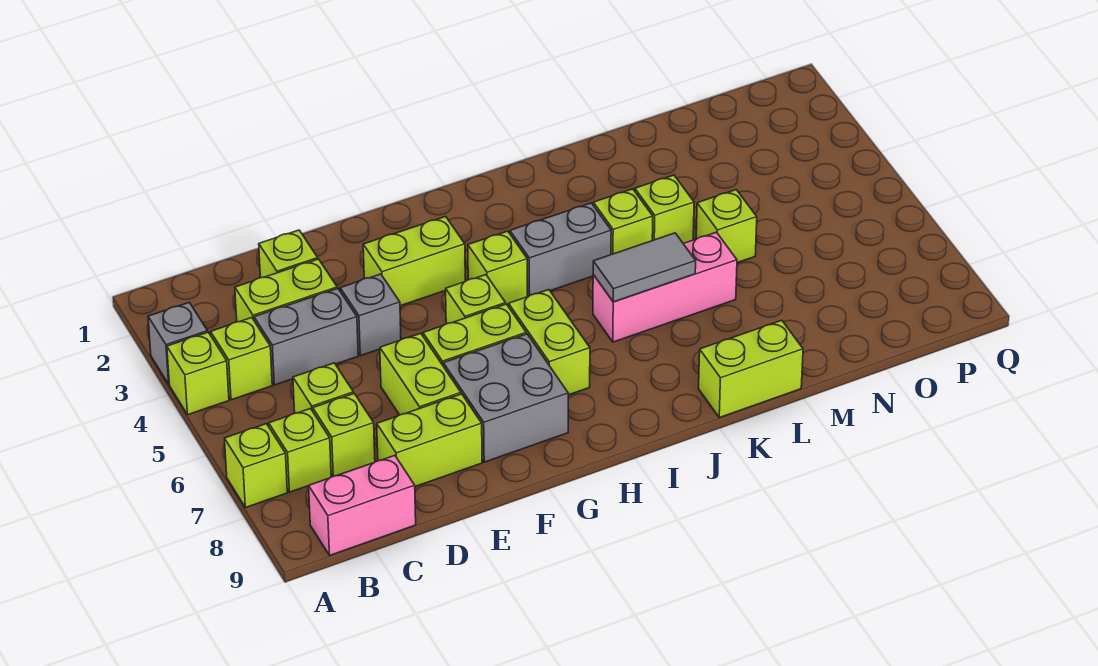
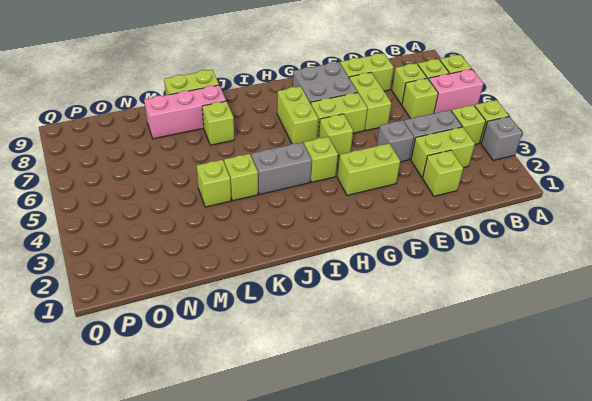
pink brick B9:C9 level 1 -> pink brick A6:B6 level 1
pink brick J6:L6 level 1 -> pink brick K8:M8 level 1
grey tile J6:K6 level 2 -> none
lime brick M5 level 1 -> lime brick K7 level 1

